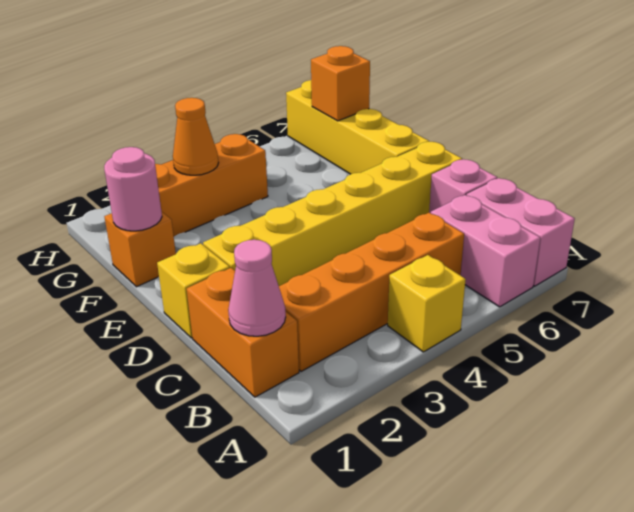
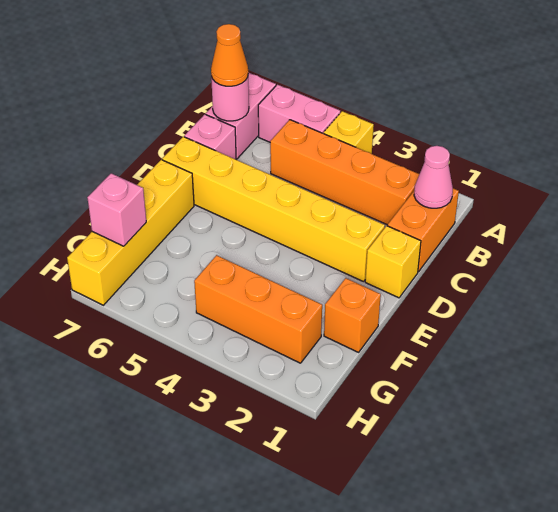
pink brick A6:B6 level 1 -> pink brick A5:A6 level 1
pink round brick F1 level 2 -> pink round brick B7 level 2
orange cone G3 level 2 -> orange cone B7 level 3
orange brick G7 level 2 -> pink brick G7 level 2

